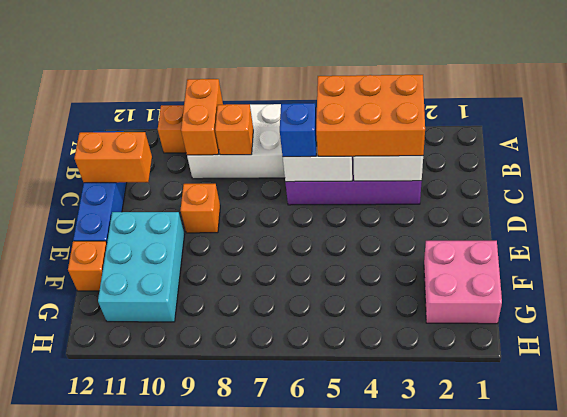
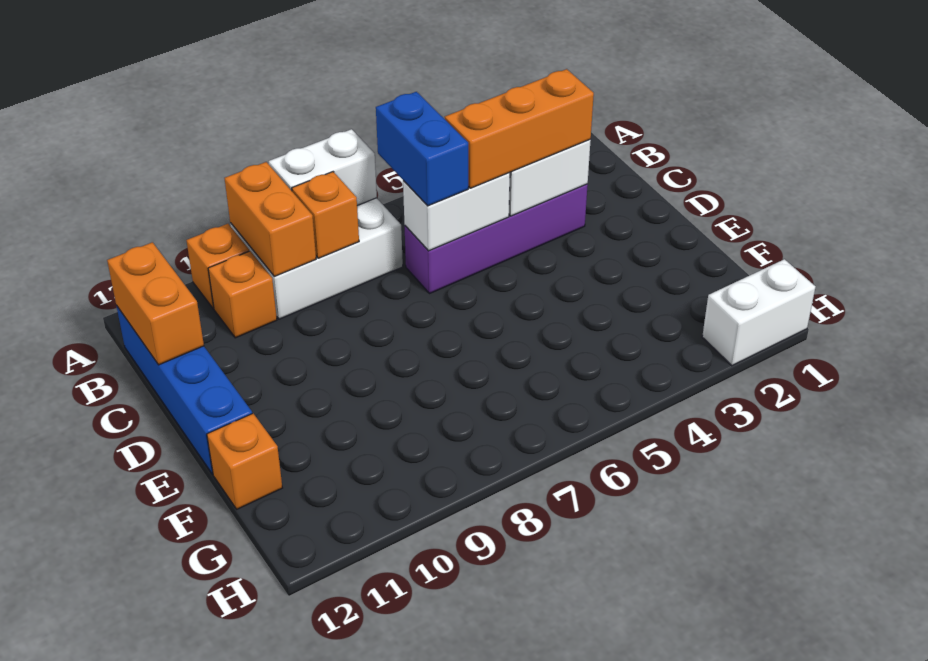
none -> white brick A7:A8 level 2
orange brick B3:C5 level 3 -> orange brick C3:C5 level 3
blue brick C6 level 3 -> blue brick B6:C6 level 3
orange brick C11:C12 level 2 -> orange brick B12:C12 level 2
orange brick D9 level 1 -> orange brick B10 level 1
cyan brick E10:G11 level 1 -> none
pink brick F1:G2 level 1 -> none
none -> white brick H1:H2 level 1

